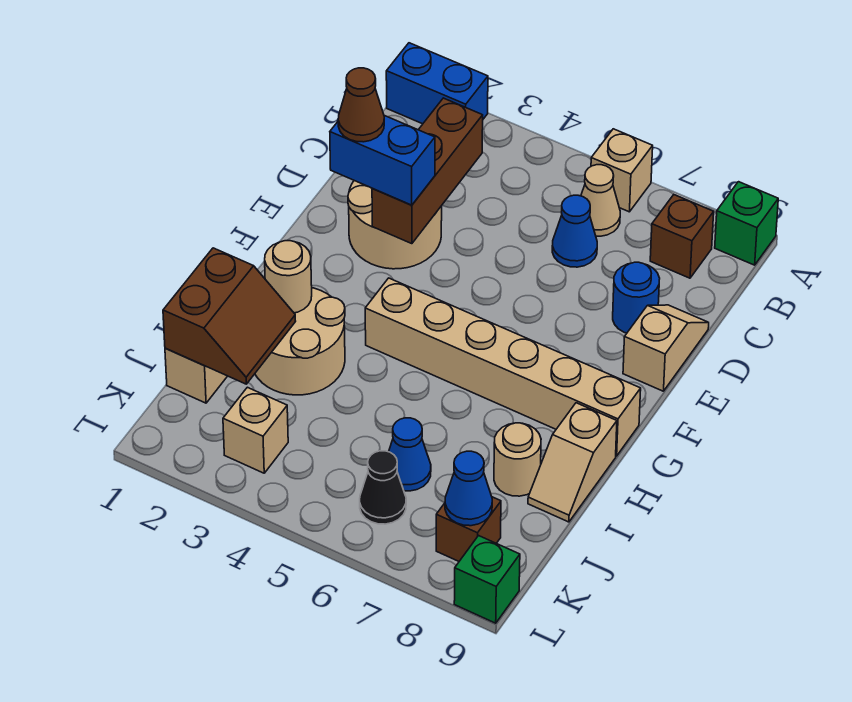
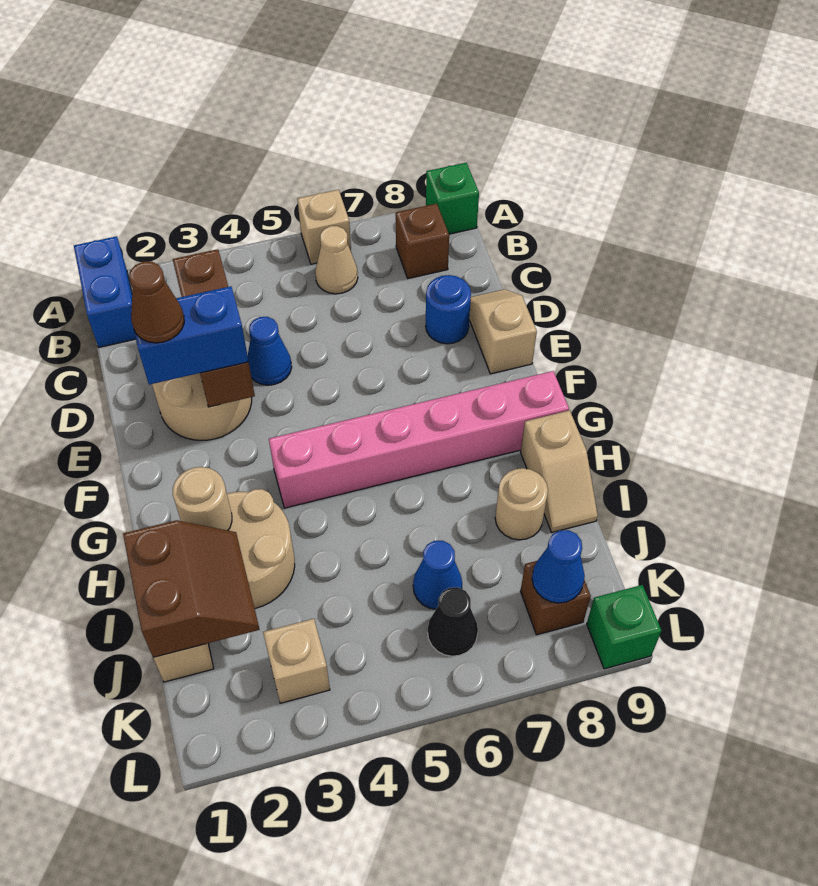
blue brick A1:A2 level 1 -> blue brick A1:B1 level 1
blue cone C6 level 1 -> blue cone D4 level 1
tan brick G4:G9 level 1 -> pink brick G4:G9 level 1

